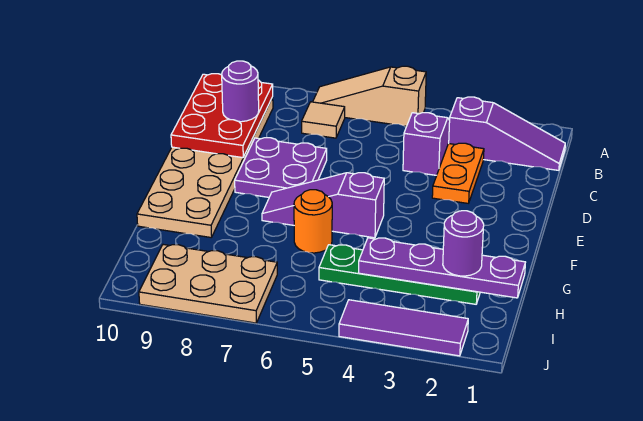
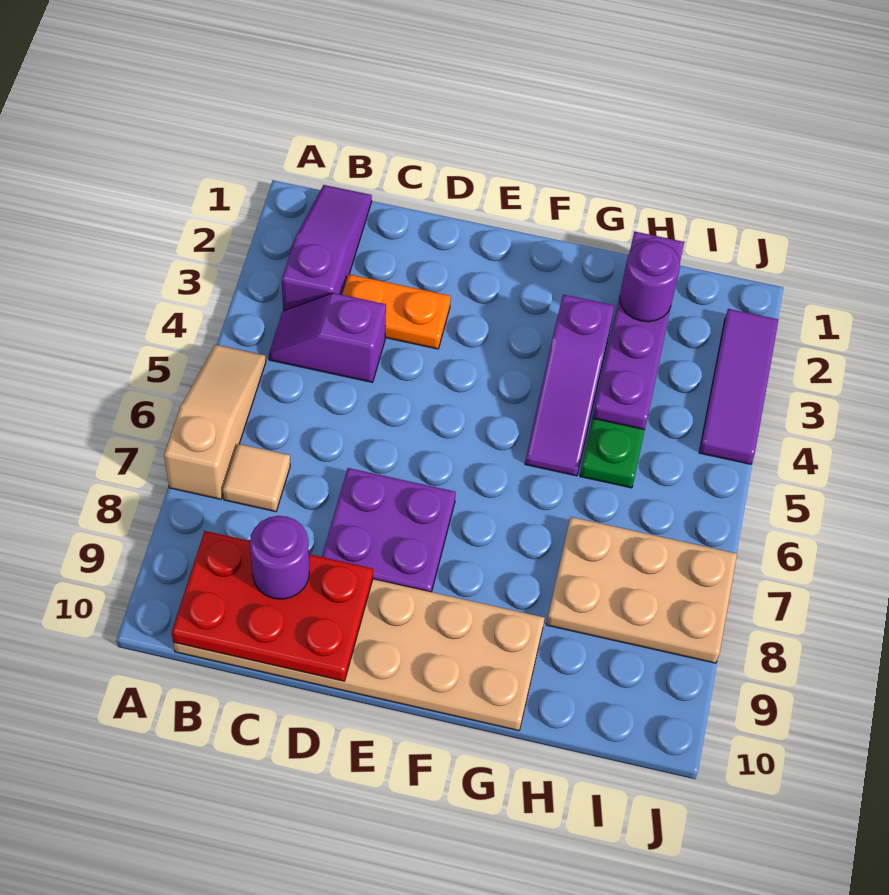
tan slope A5:A7 level 1 top 5 -> tan slope A5:A7 level 1 top 7
purple slope F5:F7 level 1 top 5 -> purple slope G3:G5 level 1 top 3
orange round brick G6 level 1 -> none
tan plate I7:J9 level 1 -> tan plate H7:J8 level 1

